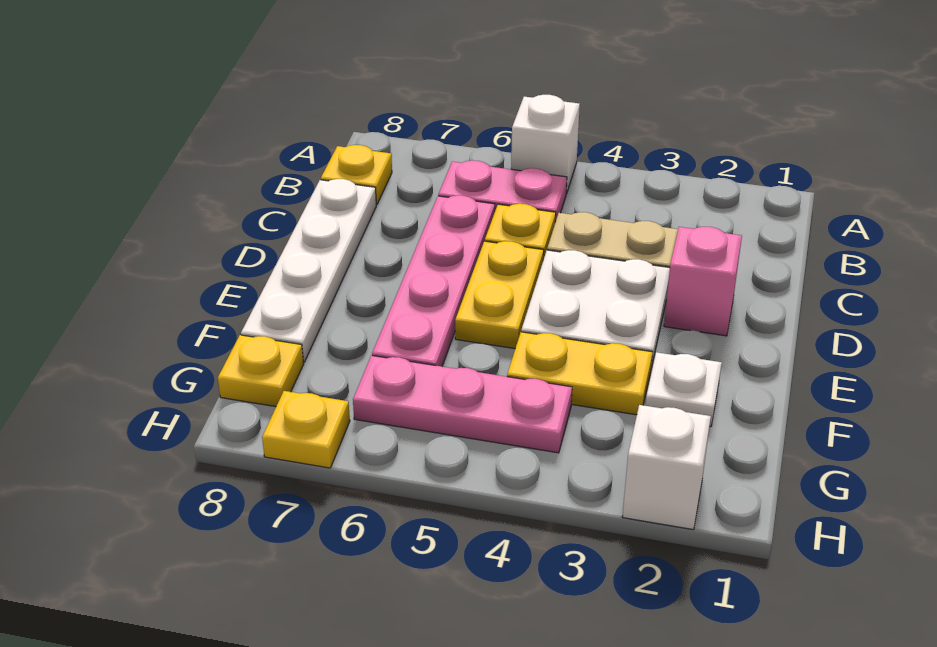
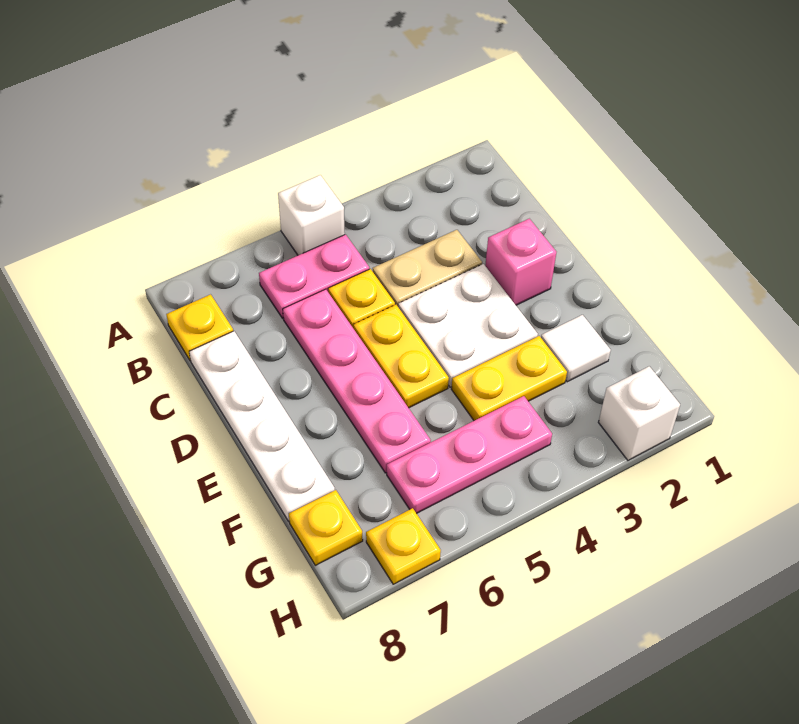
white plate F2 level 1 -> white tile F2 level 1

